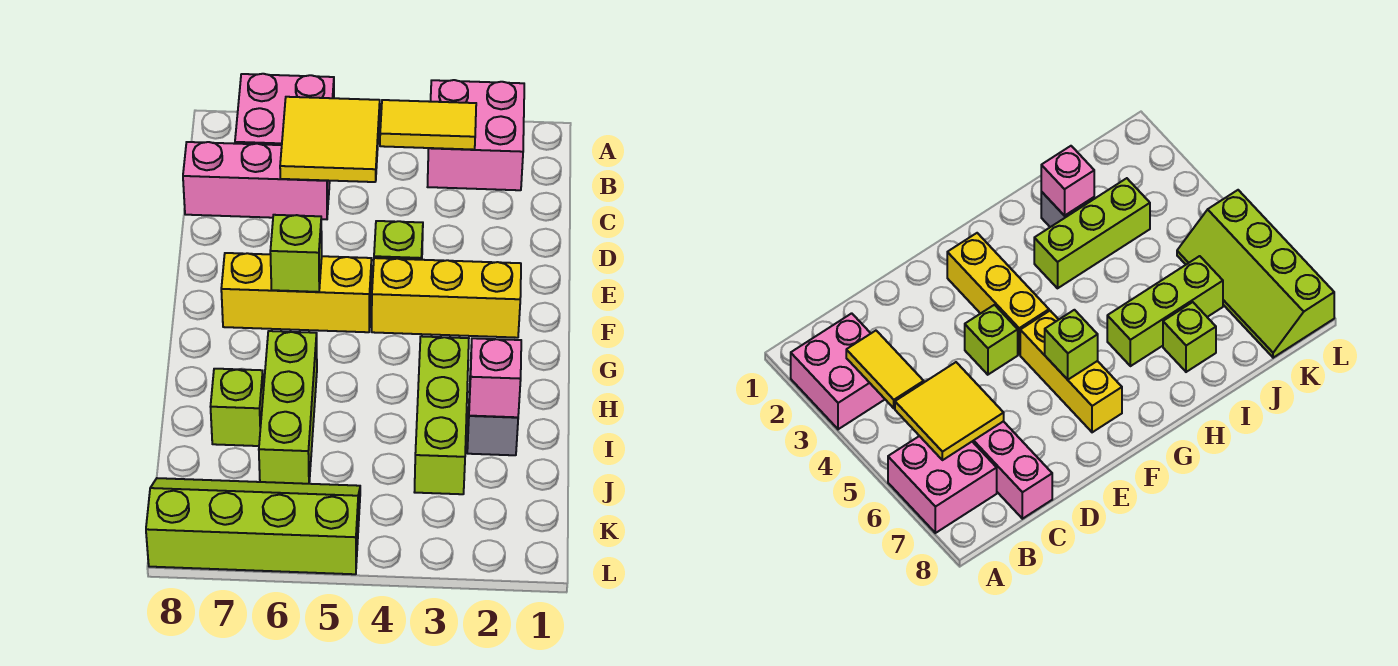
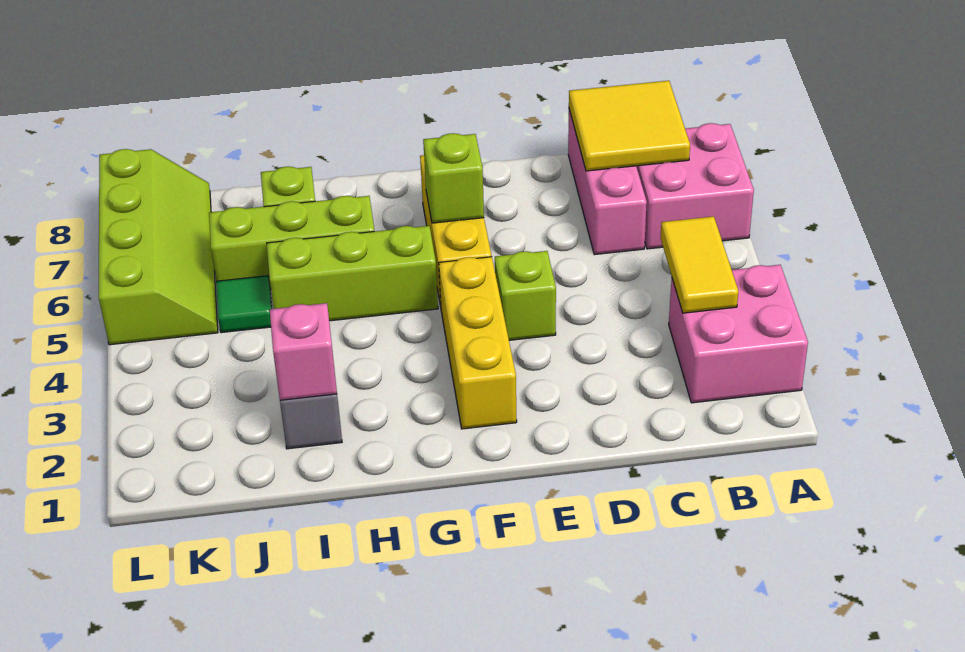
yellow tile B5:C6 level 2 -> yellow tile B7:C8 level 2
lime brick H3:J3 level 1 -> lime brick G5:I5 level 1
none -> green tile J5 level 1

